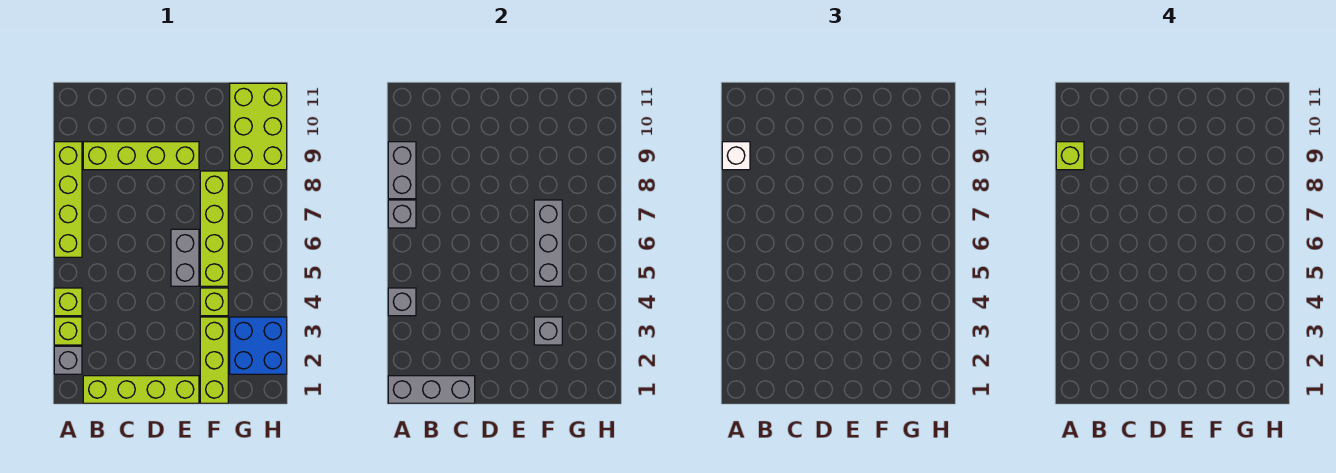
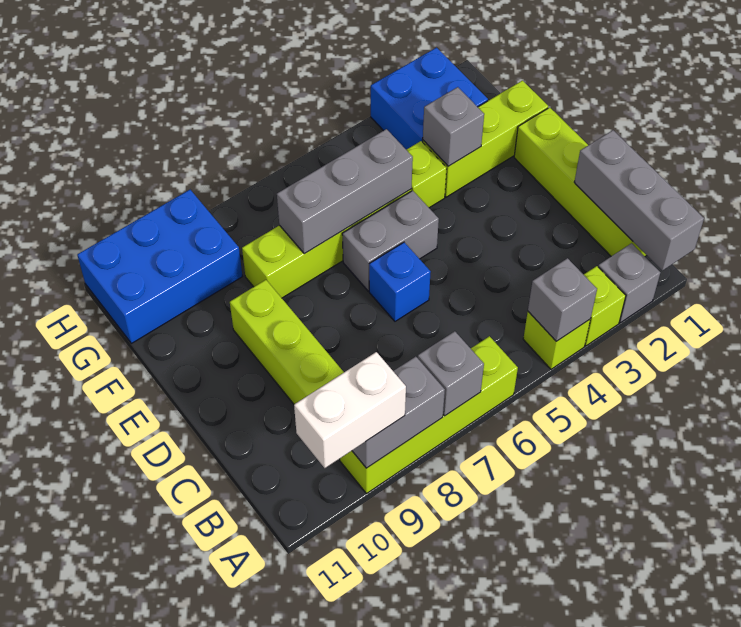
white brick A9 level 3 -> white brick A9:A10 level 3
lime brick A9 level 4 -> none
none -> blue brick D6 level 1
lime brick G9:H11 level 1 -> blue brick G9:H11 level 1

